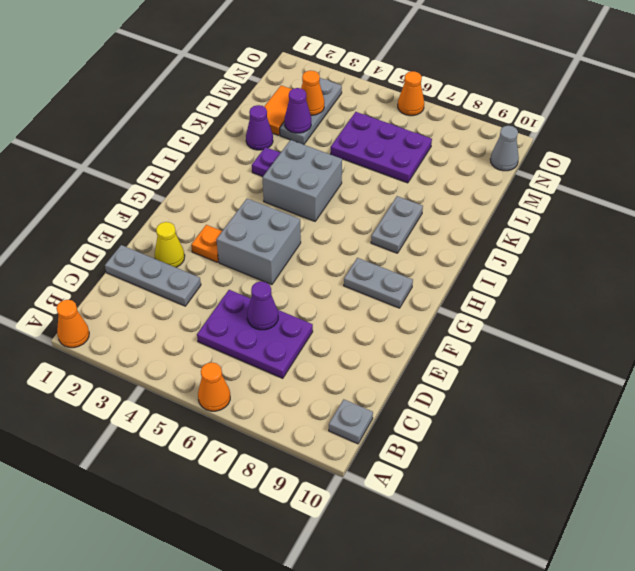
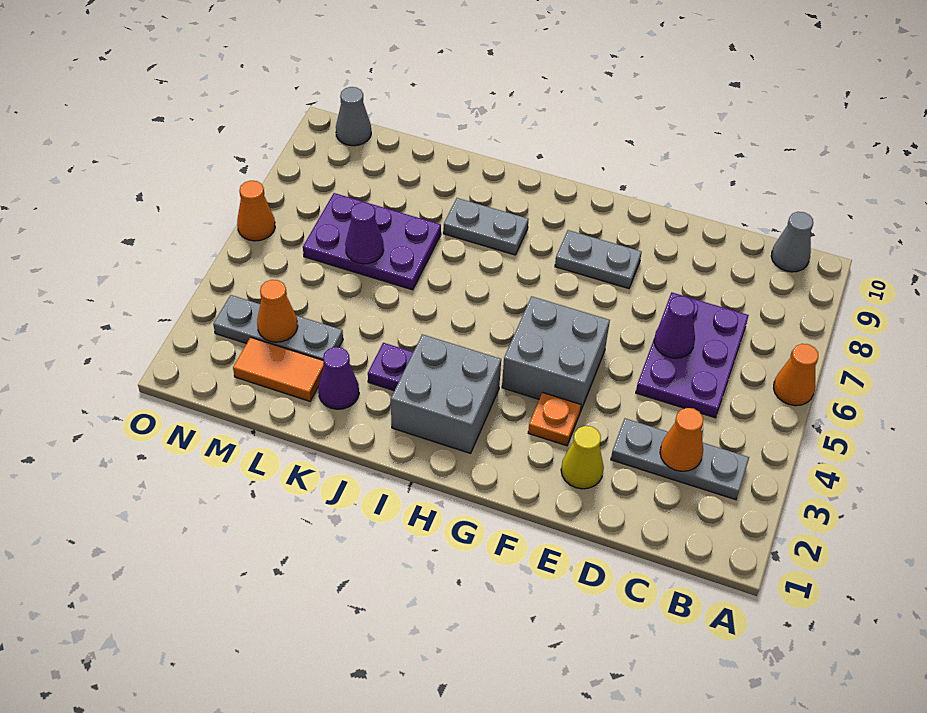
orange cone A1 level 1 -> orange cone C3 level 2
grey plate B10 level 1 -> grey cone B10 level 1
grey plate D1:D3 level 1 -> grey plate B3:D3 level 1
grey plate G8:G9 level 1 -> grey plate F8:G8 level 1
grey brick I4:J5 level 1 -> grey brick H2:I3 level 1
purple cone L3 level 2 -> purple cone L6 level 2
purple plate L5:M7 level 1 -> purple plate K6:M7 level 1

